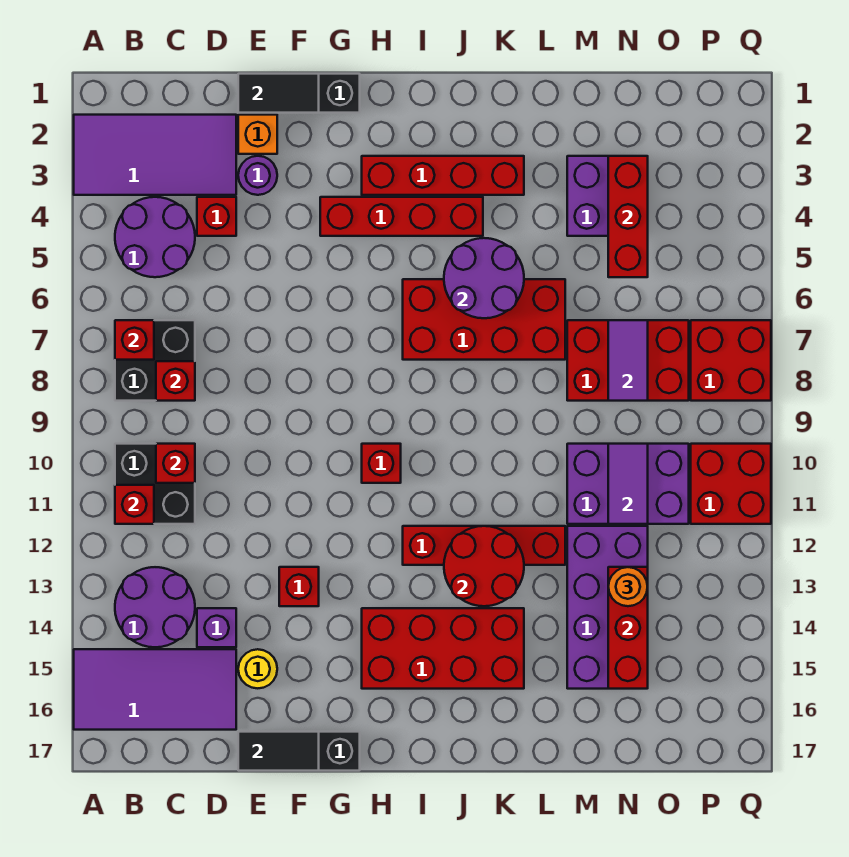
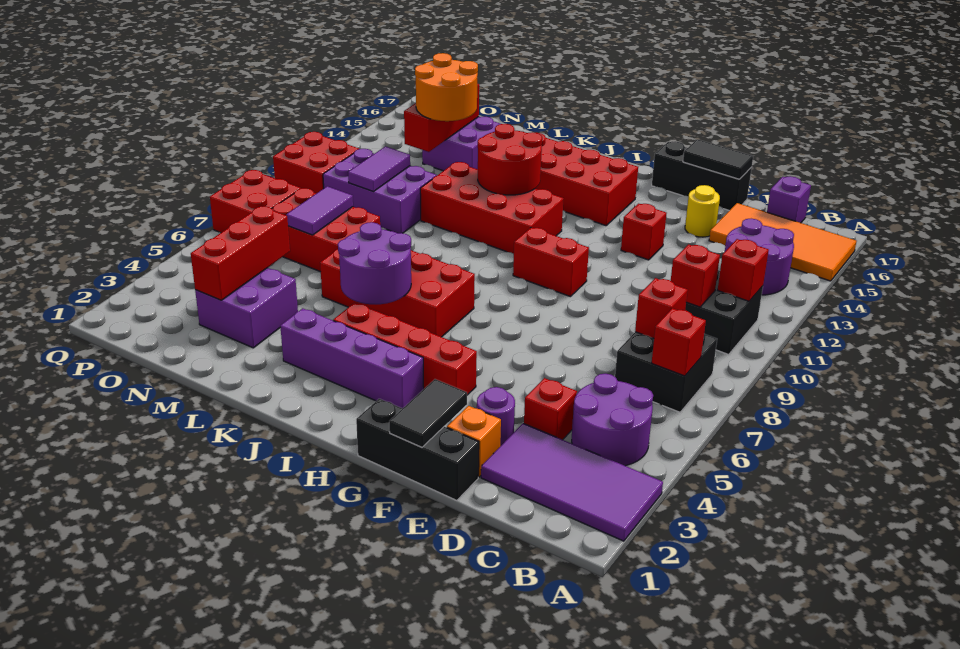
purple tile A15:D16 level 1 -> orange tile A15:D16 level 1
purple brick D14 level 1 -> purple brick C17 level 1
black tile E1:F1 level 2 -> black tile F1:F2 level 2
red brick H3:K3 level 1 -> purple brick H3:K3 level 1
red brick H10 level 1 -> red brick G10:H10 level 1
red brick I12:L12 level 1 -> red brick I11:L12 level 1
purple brick M12:N15 level 1 -> purple brick M14:N15 level 1
orange round brick N13 level 3 -> orange round brick M13:N14 level 3

